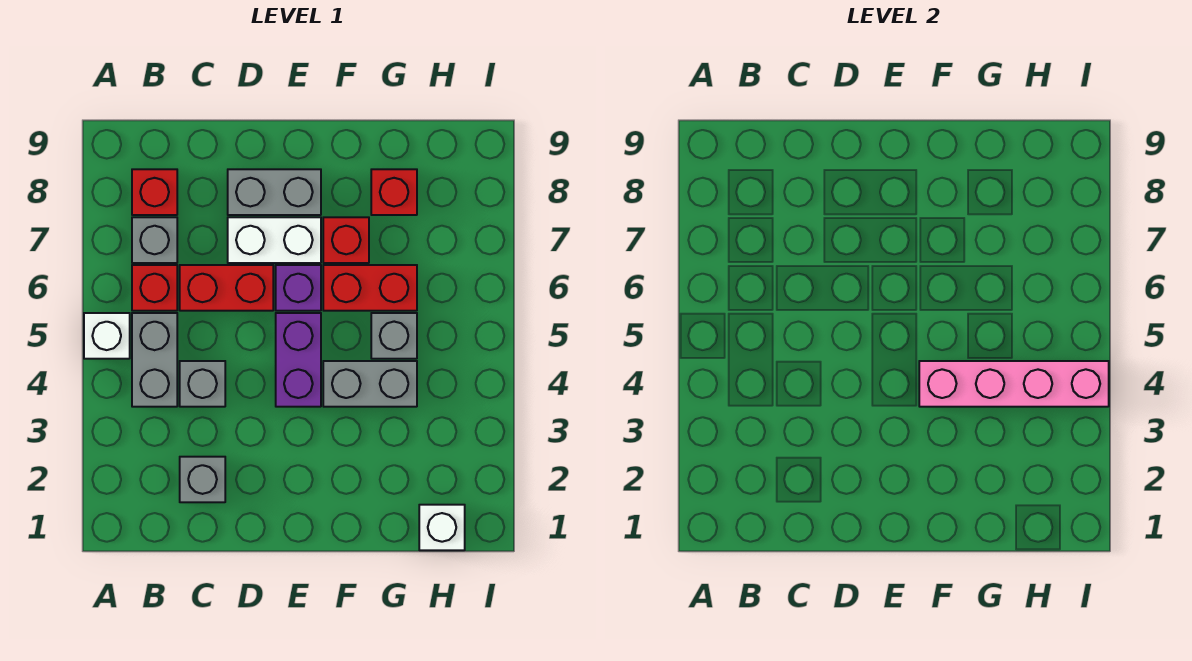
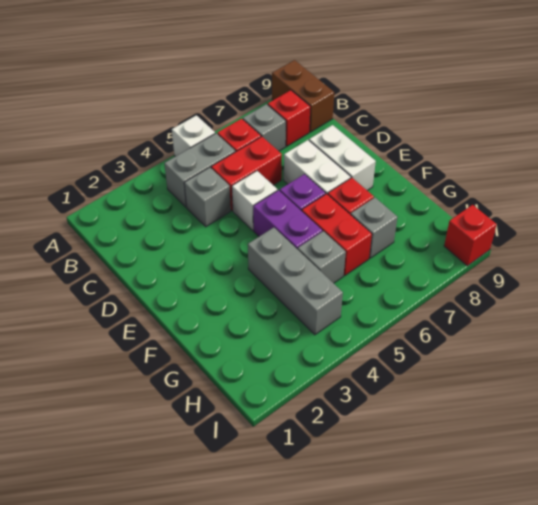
none -> brown brick A9:B9 level 1
grey brick C2 level 1 -> grey brick G7 level 1
red brick C6:D6 level 1 -> red brick C5:C6 level 1
grey brick D8:E8 level 1 -> white brick D8:E8 level 1
purple brick E4:E5 level 1 -> purple brick E5:F5 level 1
grey brick F4:G4 level 1 -> grey brick F4:H4 level 1
pink brick F4:I4 level 2 -> none
red brick G8 level 1 -> red brick I9 level 1
white brick H1 level 1 -> white brick D5 level 1

